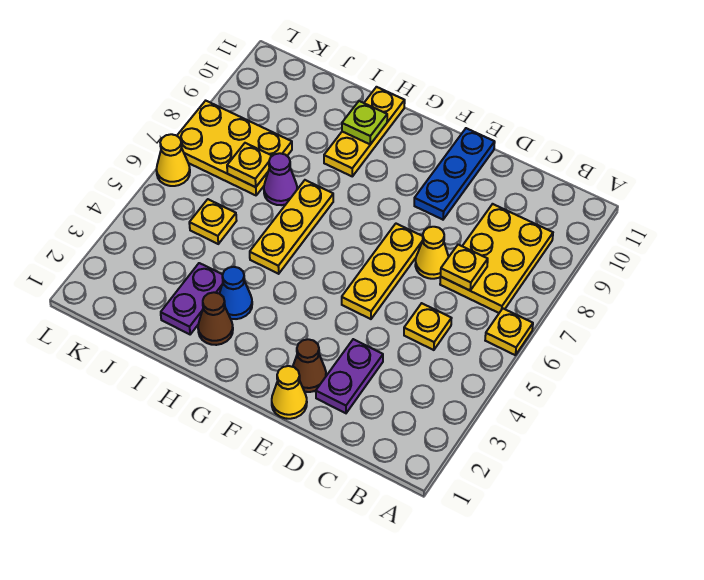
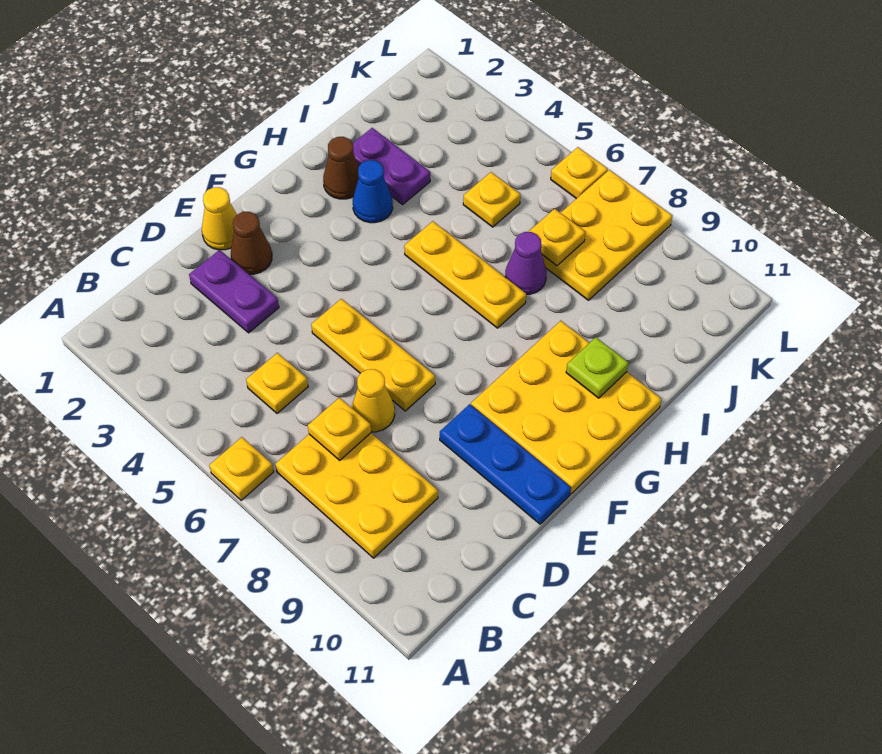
yellow plate H9:H11 level 1 -> yellow plate F9:H11 level 1
yellow cone L6 level 1 -> yellow plate L6 level 1

